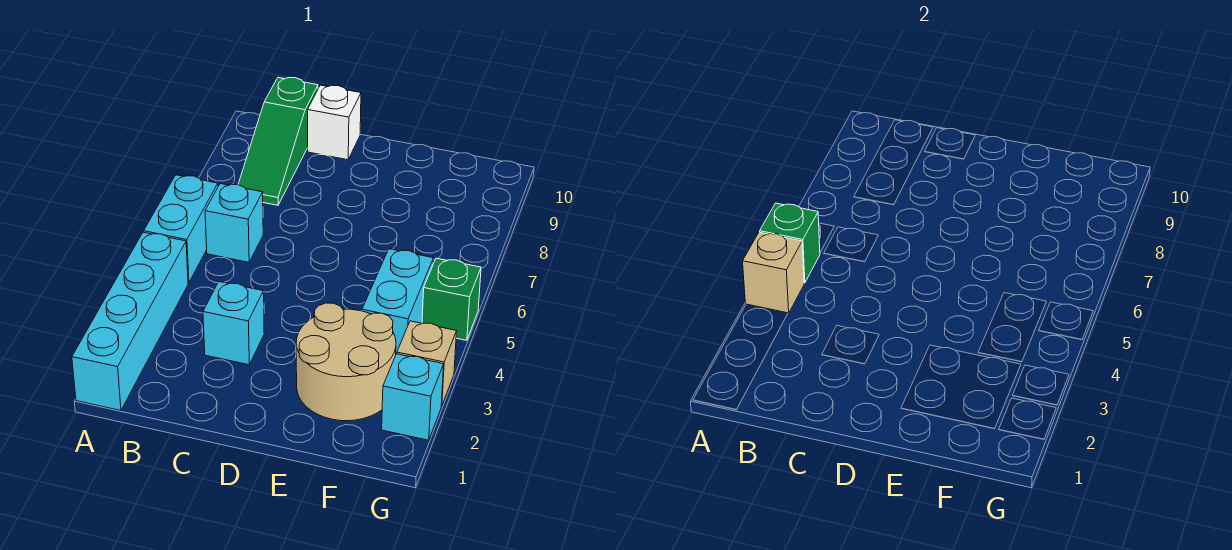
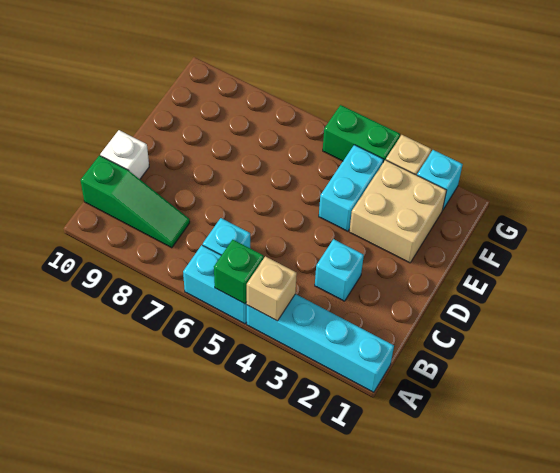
tan round brick E2:F3 level 1 -> tan brick E2:F3 level 1
cyan brick F4:F5 level 1 -> cyan brick E4:F4 level 1
green brick G5 level 1 -> green brick G4:G5 level 1

